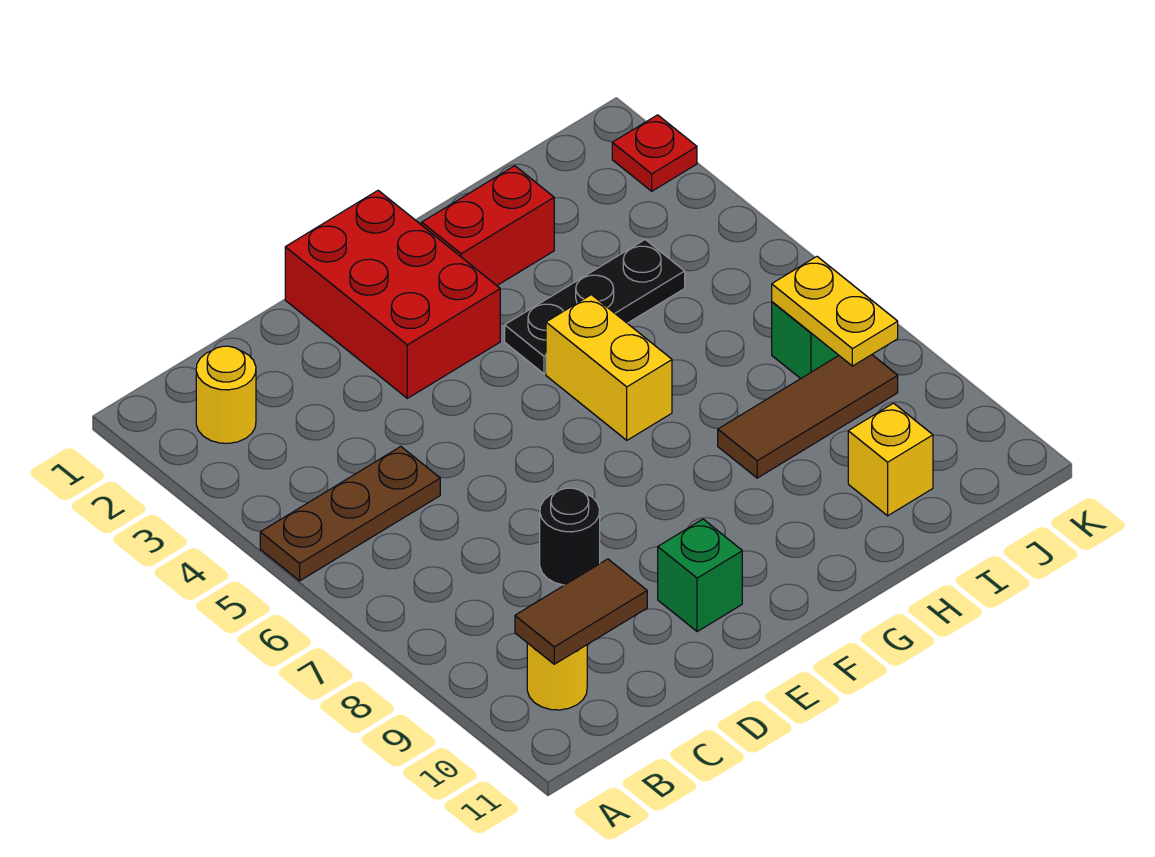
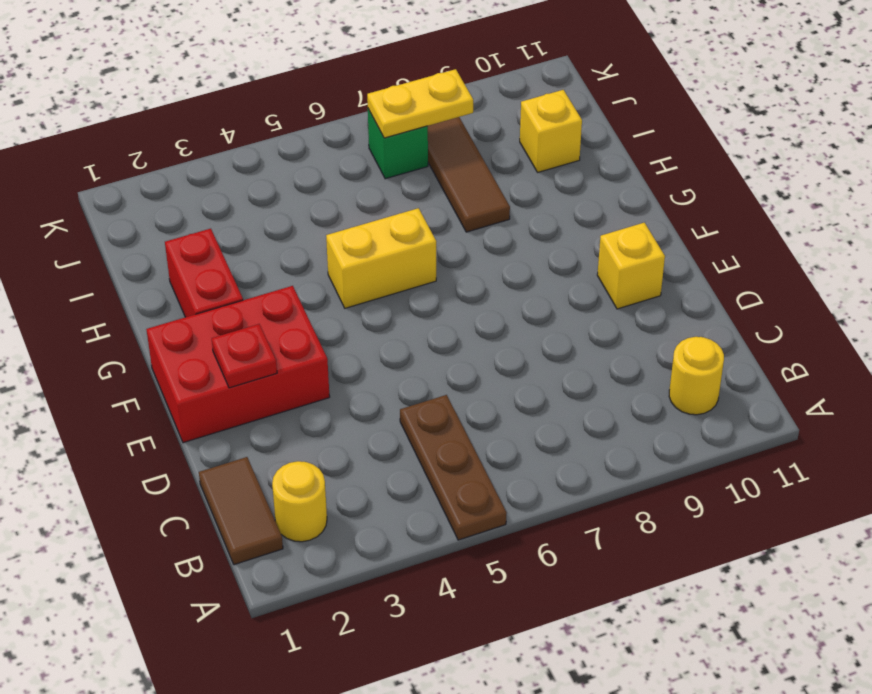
brown tile B10:C10 level 2 -> brown tile B1:C1 level 1
black round brick D8 level 1 -> none
green brick E10 level 1 -> yellow brick E10 level 1
black plate G4:I4 level 1 -> none
red plate K2 level 1 -> red plate E2 level 2

